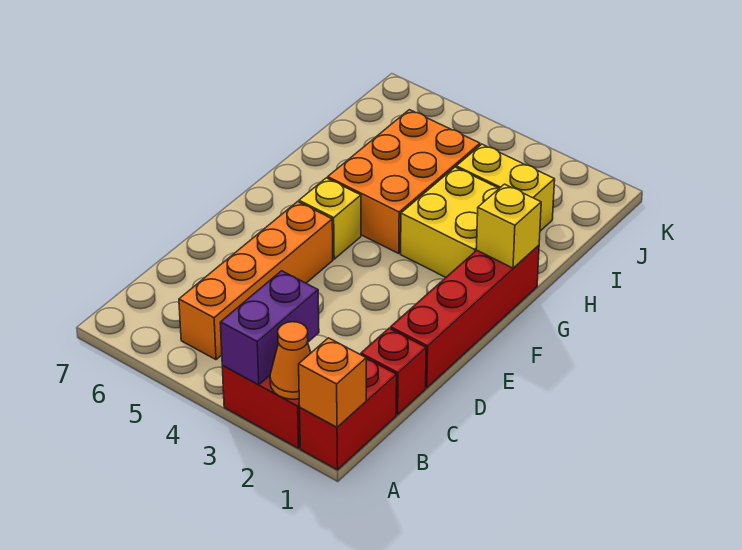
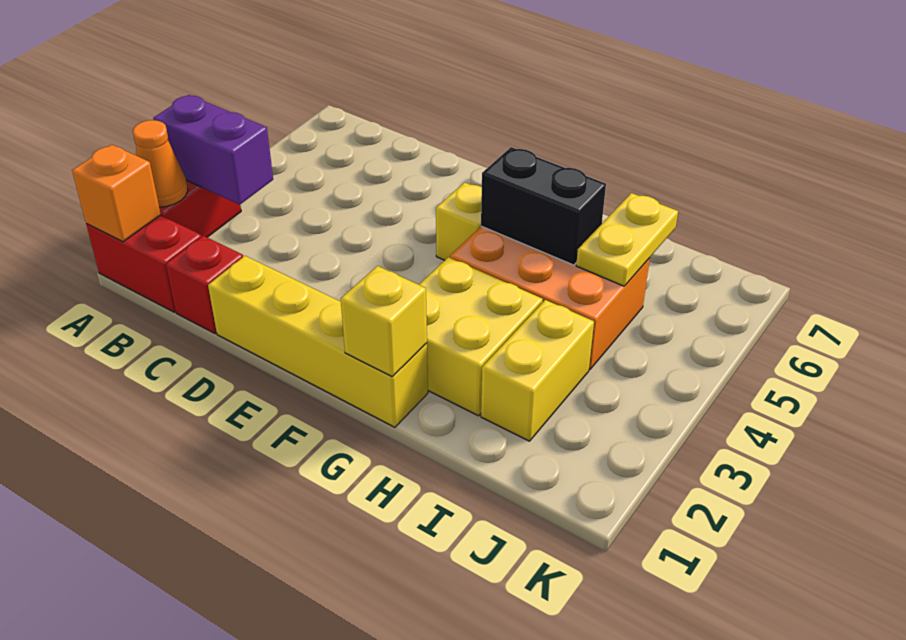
orange brick B5:E5 level 1 -> none
red brick D1:G1 level 1 -> yellow brick D1:G1 level 1
none -> black brick G5:H5 level 2
none -> yellow plate I5:I6 level 2

